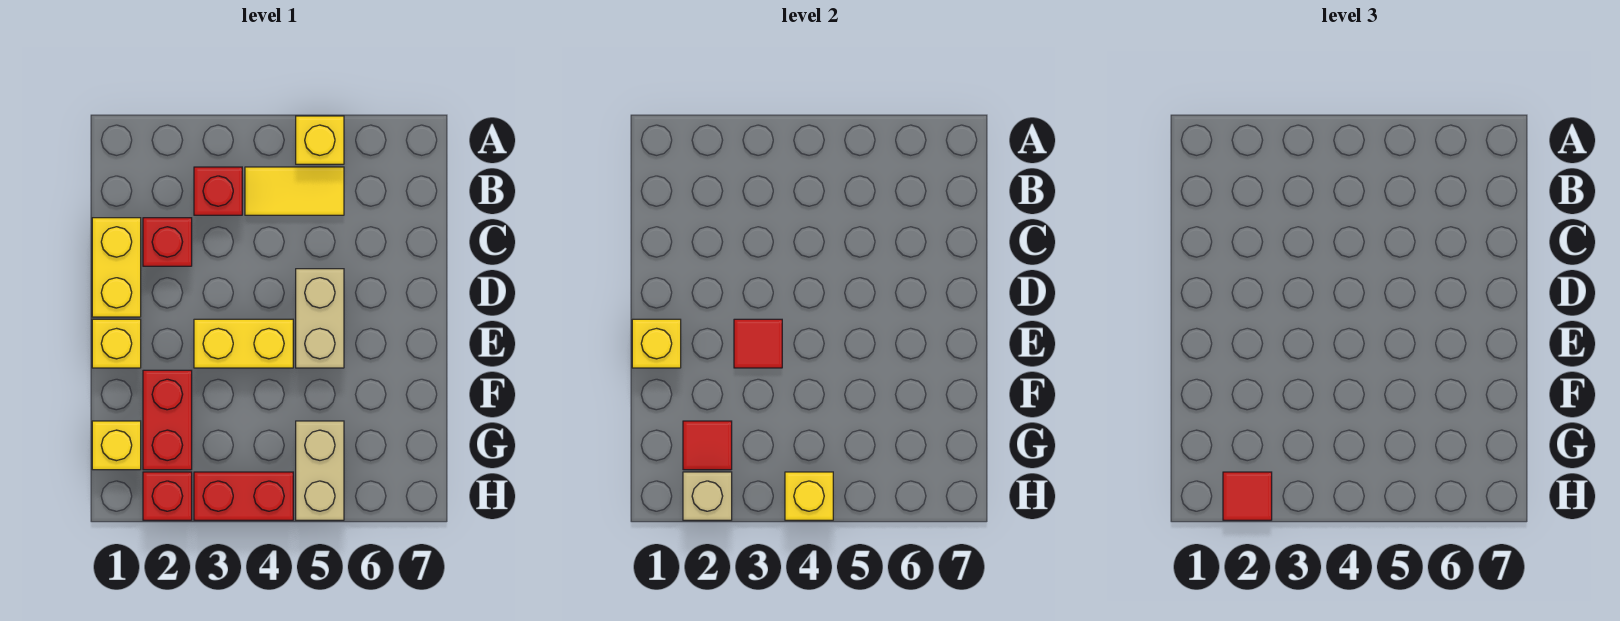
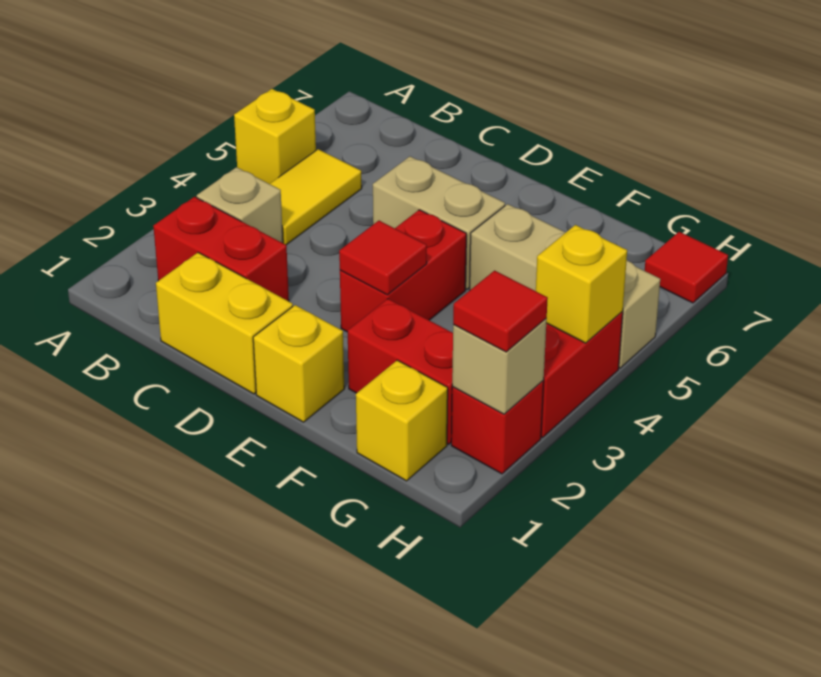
red brick B3 level 1 -> tan brick B3 level 1
red brick C2 level 1 -> red brick B2:C2 level 1
yellow brick E1 level 2 -> none
yellow brick E3:E4 level 1 -> red brick E3:E4 level 1
red tile G2 level 2 -> red tile H7 level 1
tan brick G5:H5 level 1 -> tan brick F5:H5 level 1

